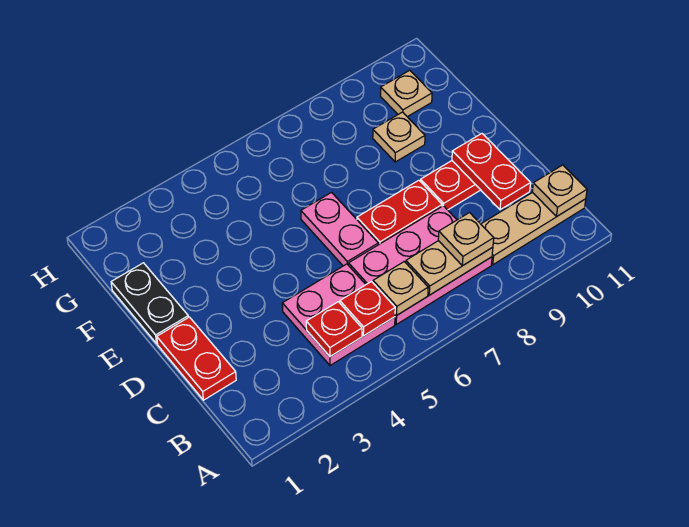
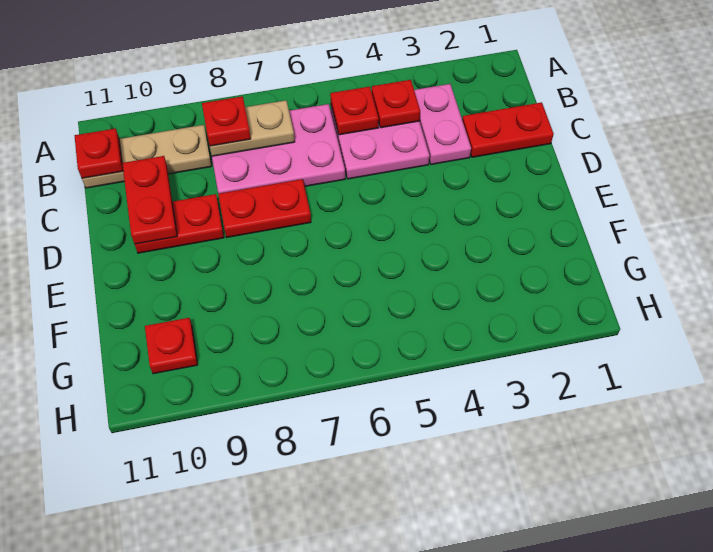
tan plate B6 level 2 -> none
tan plate B8 level 3 -> red plate B8 level 3
tan plate B11 level 2 -> red plate B11 level 2
red plate C1:D1 level 1 -> red plate C1:C2 level 1
pink plate D6:E6 level 1 -> pink plate B3:C3 level 1
black plate E1:F1 level 1 -> none
tan plate F9 level 1 -> none
tan plate G10 level 1 -> red plate G10 level 1

